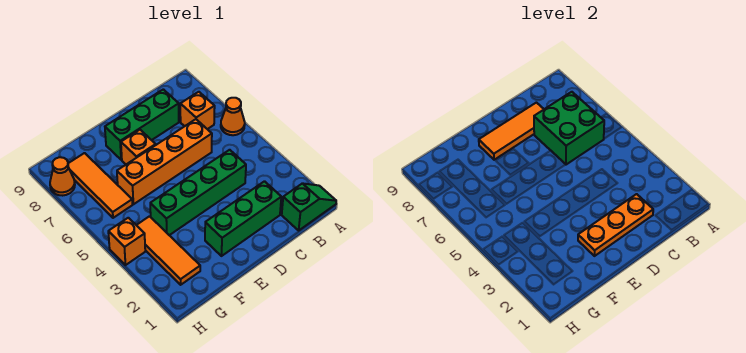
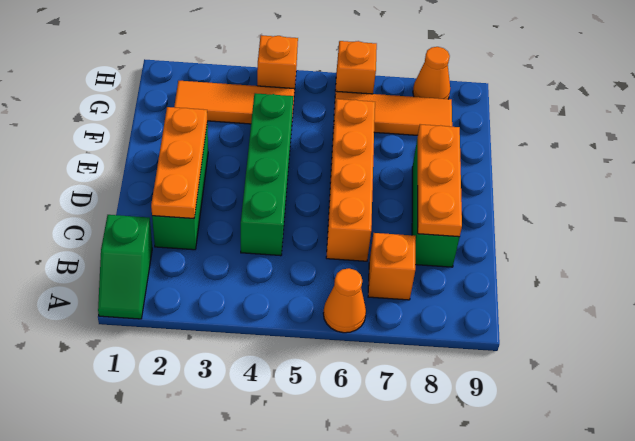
green brick B6:C7 level 2 -> none
orange tile C8:E8 level 2 -> orange plate C8:E8 level 2
orange brick E7 level 1 -> orange brick H6 level 1

